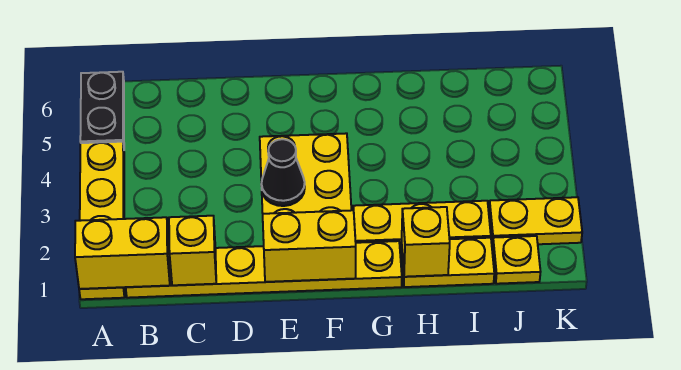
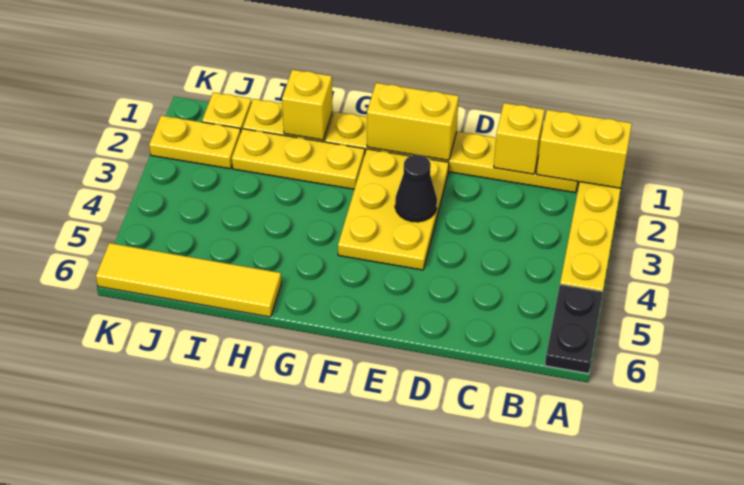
none -> yellow tile H6:K6 level 1

